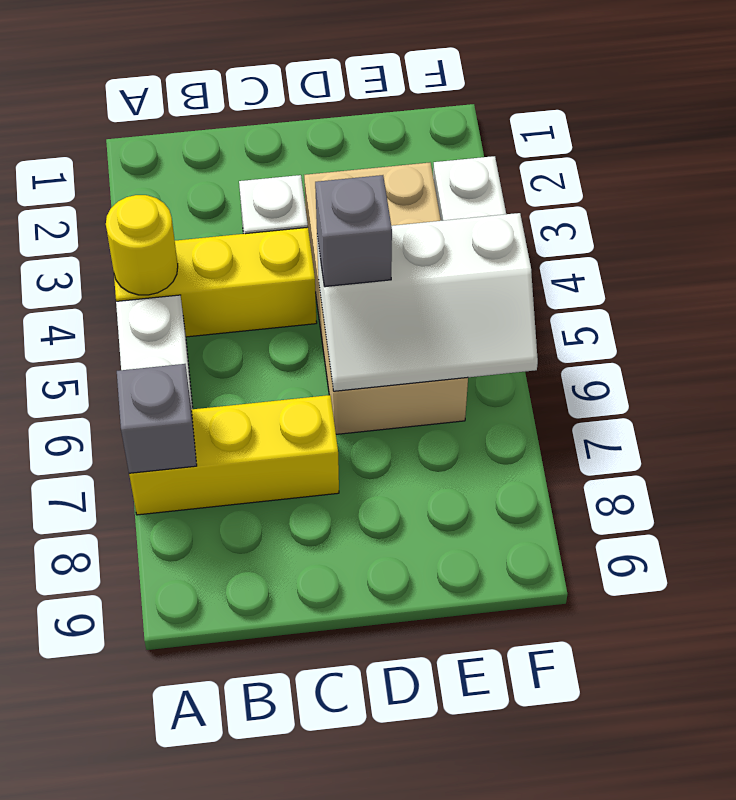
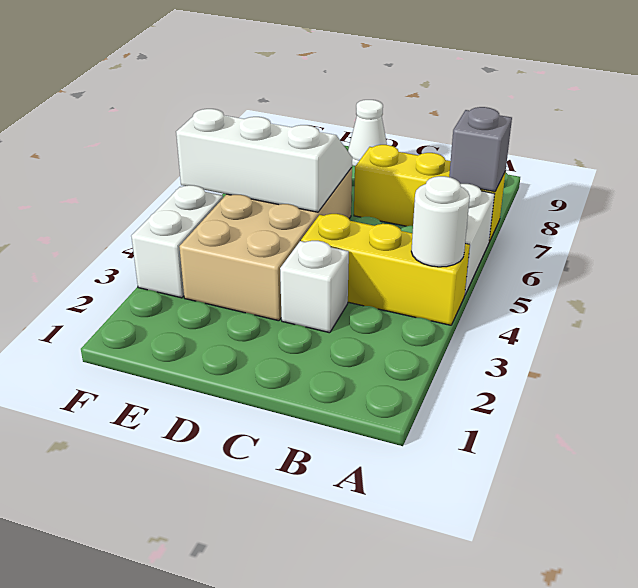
yellow round brick A4 level 2 -> white round brick A4 level 2
grey brick D5 level 3 -> none
none -> white cone D9 level 1

